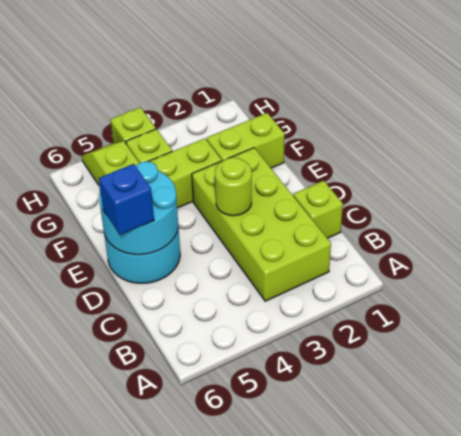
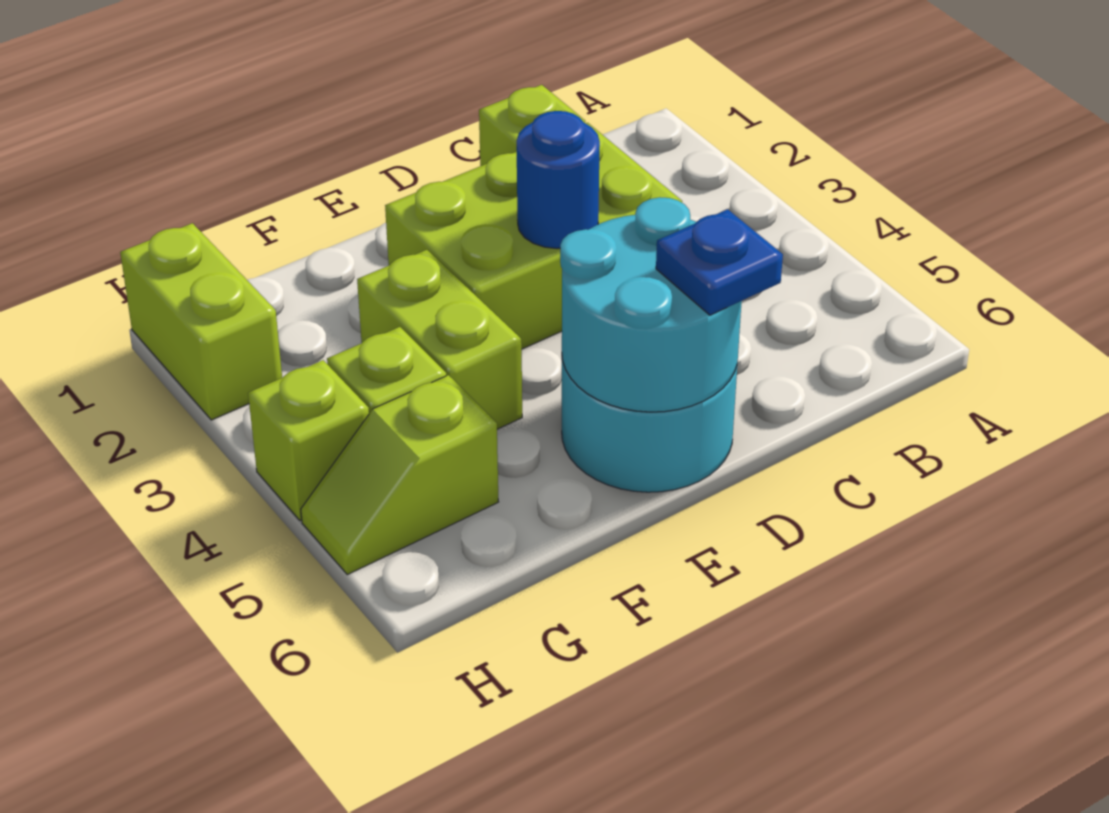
lime brick B2:E3 level 1 -> lime brick C2:E3 level 1
lime round brick D3 level 2 -> blue round brick D3 level 2
blue brick D6 level 3 -> blue plate D6 level 3
lime brick F1:F2 level 1 -> lime brick H1:H2 level 1

